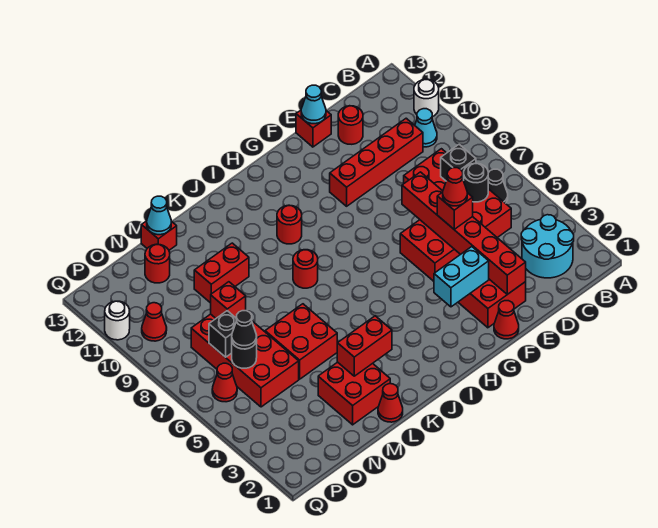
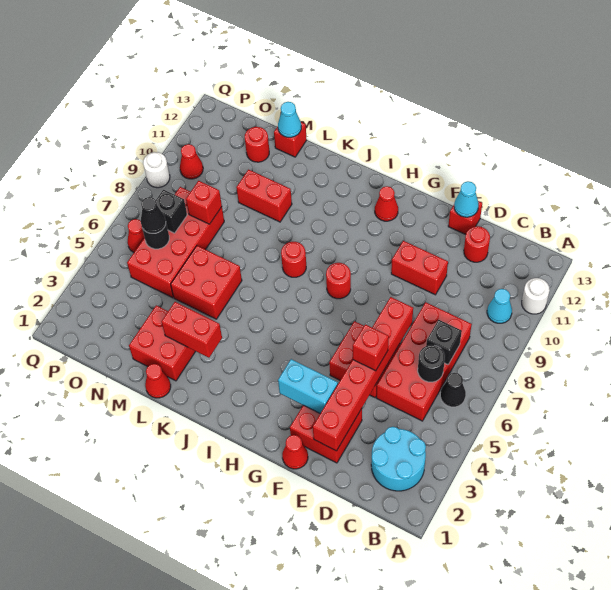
red brick C10:F10 level 1 -> red brick E10:F10 level 1
red cone E5 level 4 -> red cone H12 level 1
red round brick I10 level 1 -> red round brick H8 level 1
white round brick Q11 level 1 -> white round brick Q9 level 1

